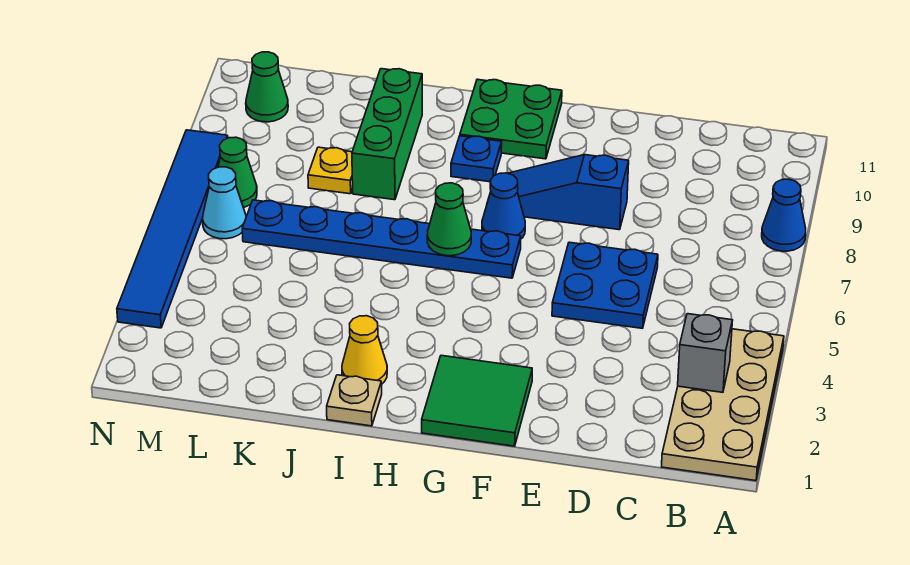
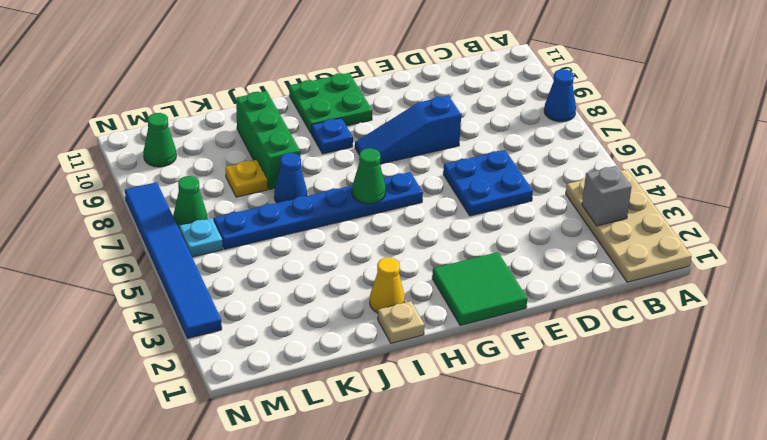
blue cone G7 level 1 -> blue cone J7 level 1
cyan cone M6 level 1 -> cyan plate M6 level 1

